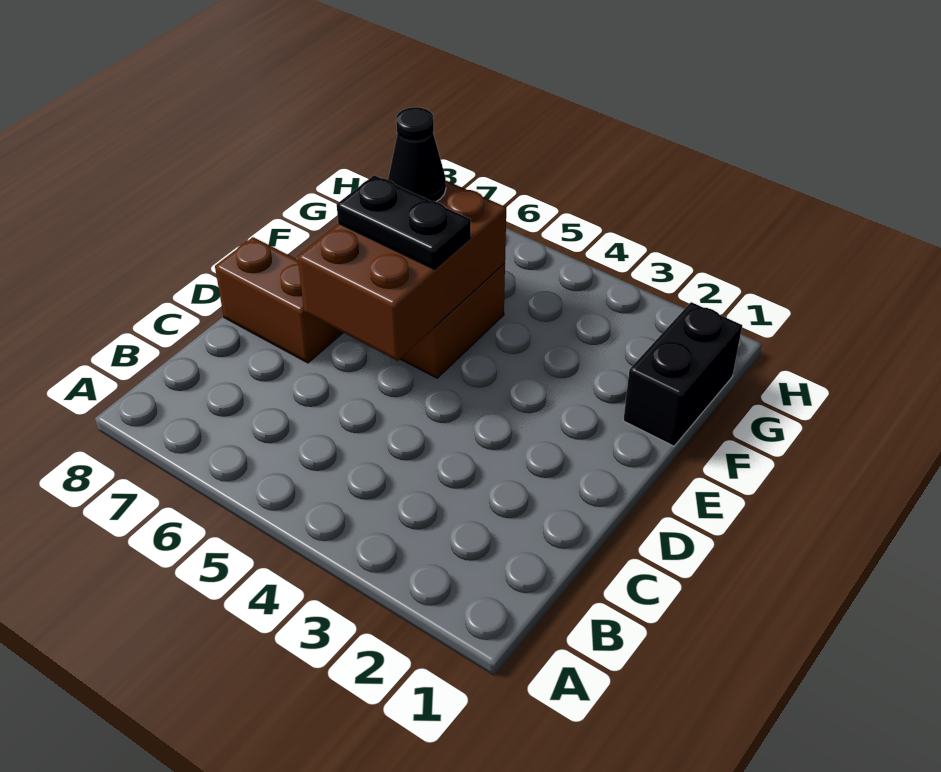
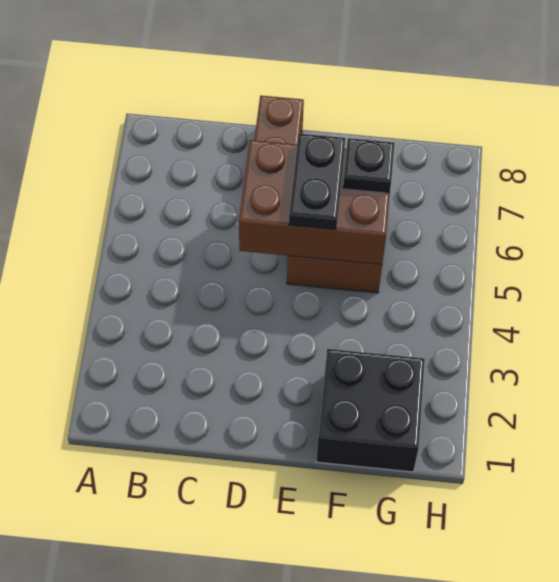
black brick F1:G1 level 1 -> black brick F1:G2 level 1
black cone F6 level 3 -> black plate F6 level 3

